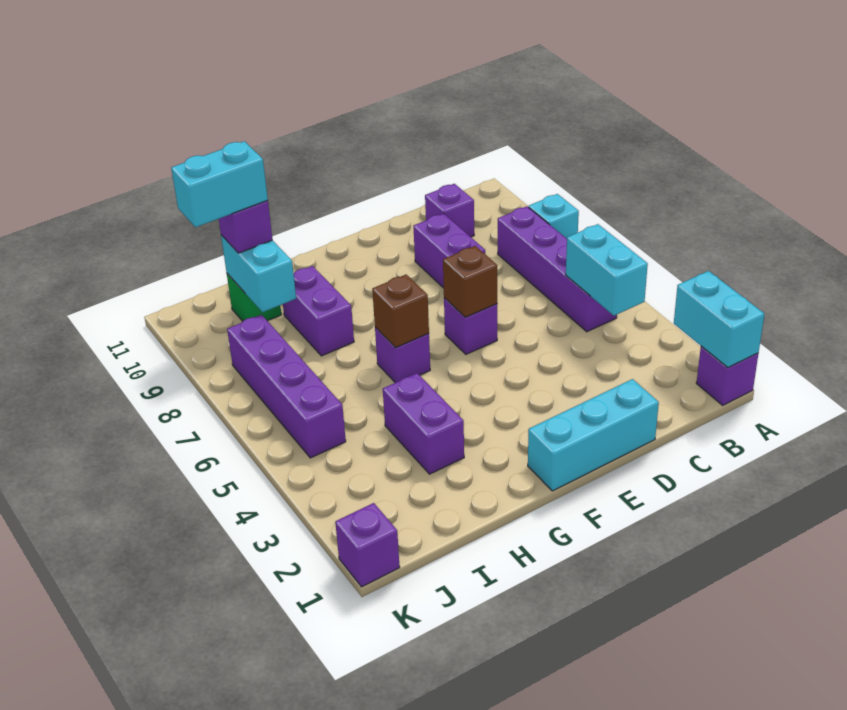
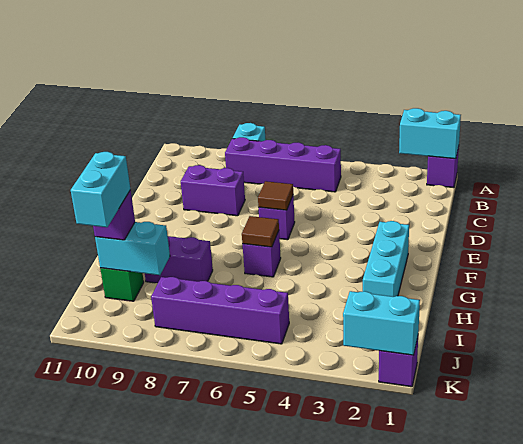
cyan brick B4:B5 level 2 -> cyan brick K1:K2 level 2
purple brick C10 level 1 -> none
cyan brick D1:F1 level 1 -> cyan brick F2:H2 level 1
brown brick E6 level 2 -> brown tile E6 level 2
brown brick G6 level 2 -> brown tile G6 level 2
purple brick H3:H4 level 1 -> none

